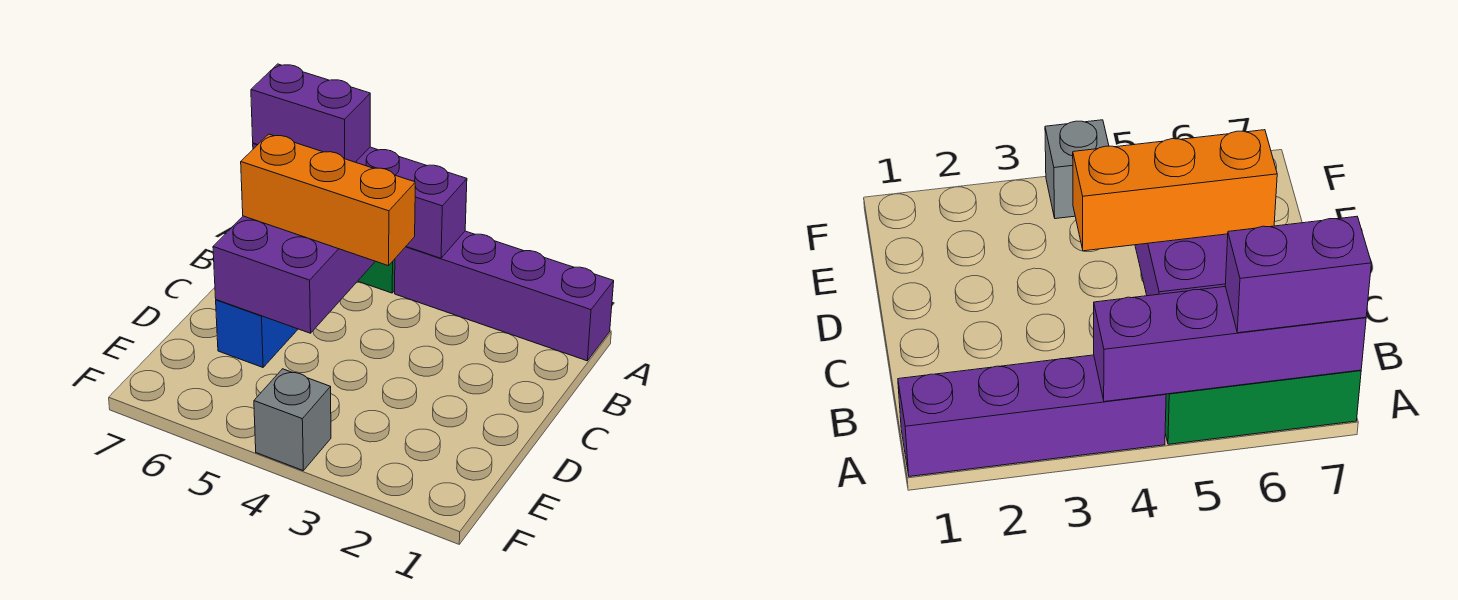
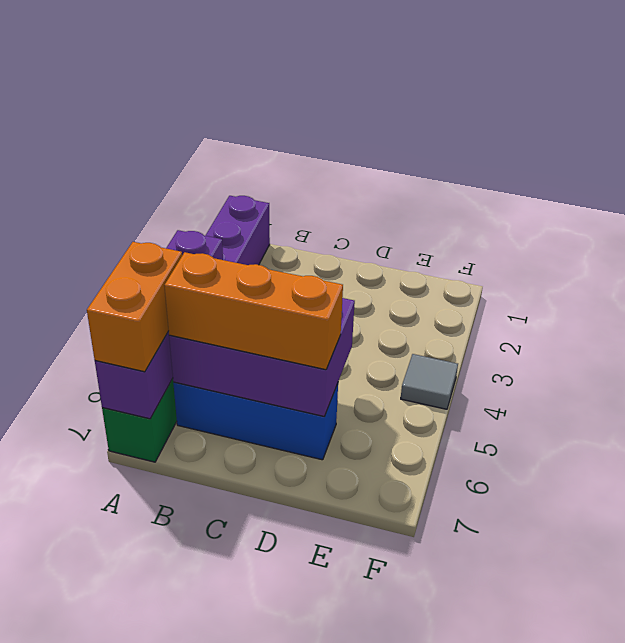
purple brick A6:A7 level 3 -> orange brick A6:A7 level 3
orange brick C4:C6 level 3 -> orange brick B6:D6 level 3
grey brick F4 level 1 -> grey tile F4 level 1

